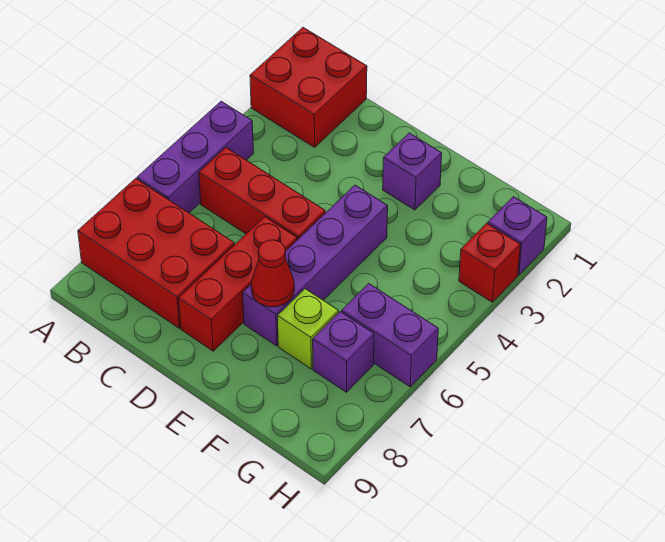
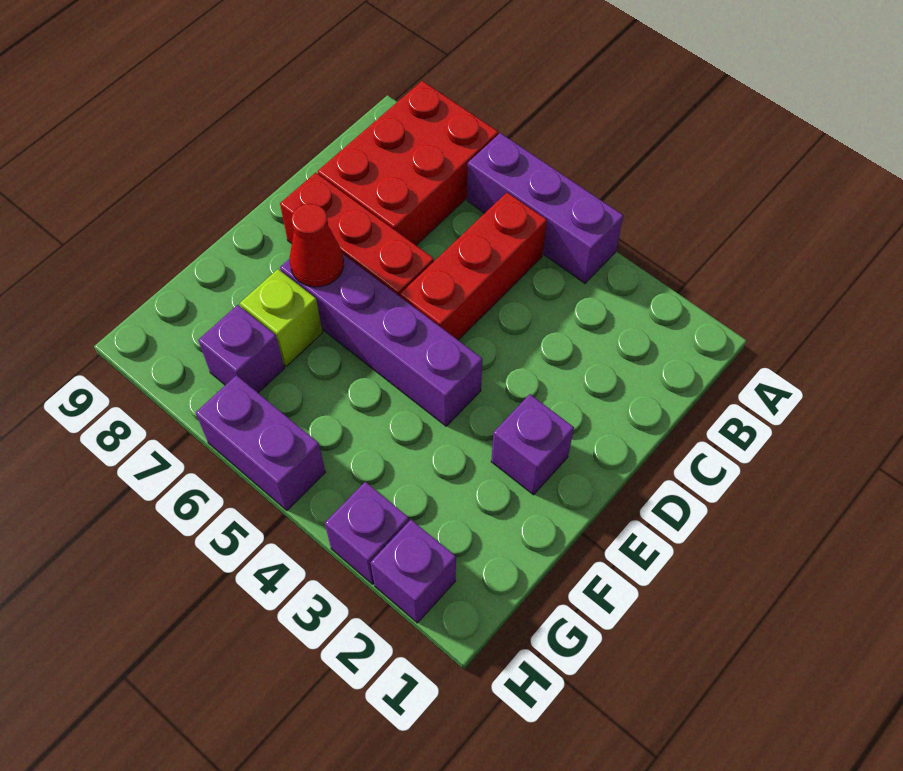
red brick A1:B2 level 1 -> none
purple brick G6:H6 level 1 -> purple brick H5:H6 level 1
red brick H3 level 1 -> purple brick H3 level 1

